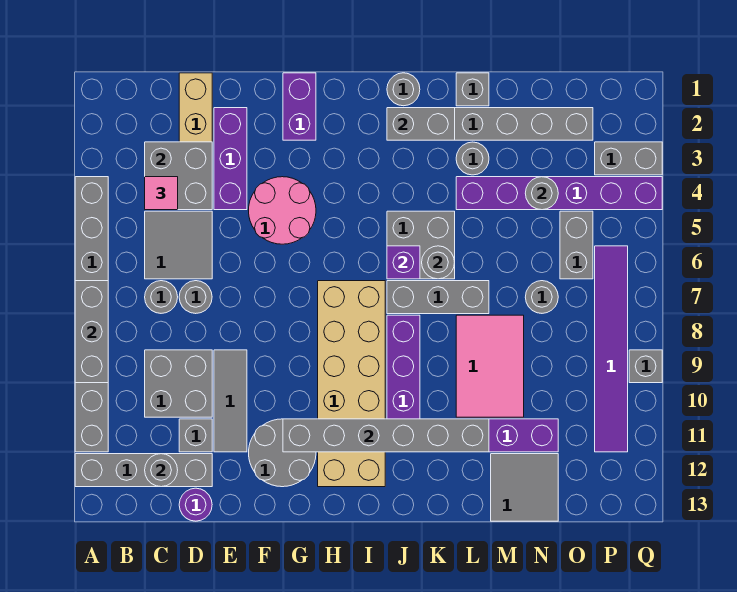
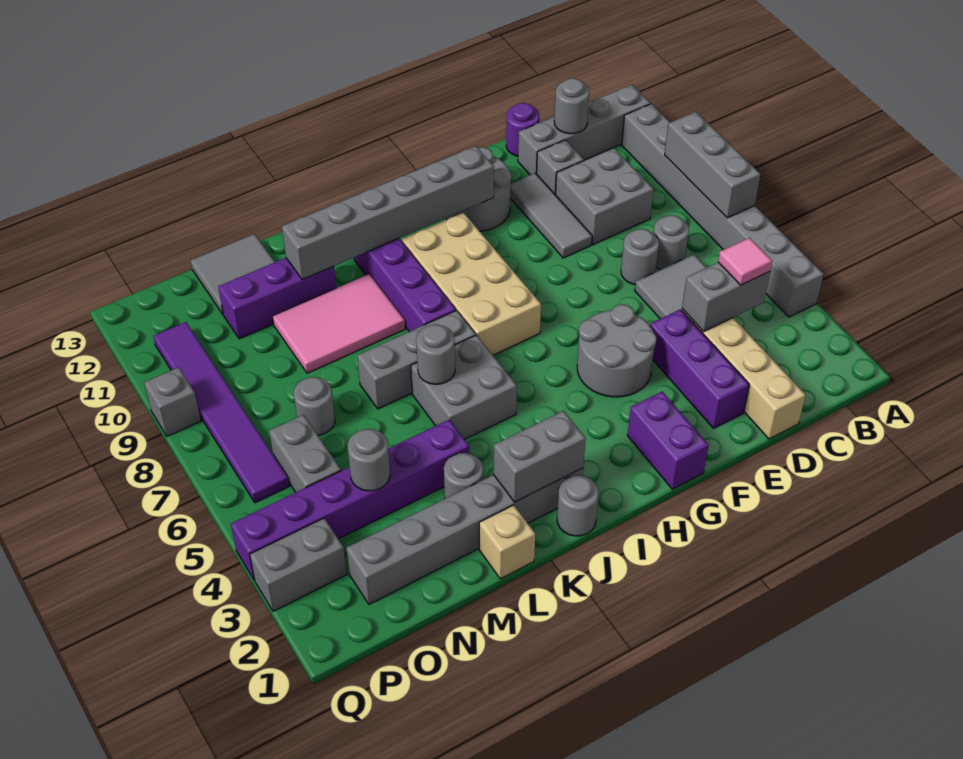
grey brick C3:D4 level 2 -> grey brick C4:D4 level 2
pink round brick F4:G5 level 1 -> grey round brick F4:G5 level 1
tan brick H7:I12 level 1 -> tan brick H7:I10 level 1
purple brick J6 level 2 -> none
grey brick L1 level 1 -> tan brick L1 level 1
pink tile L8:M10 level 1 -> pink tile K9:M10 level 1

